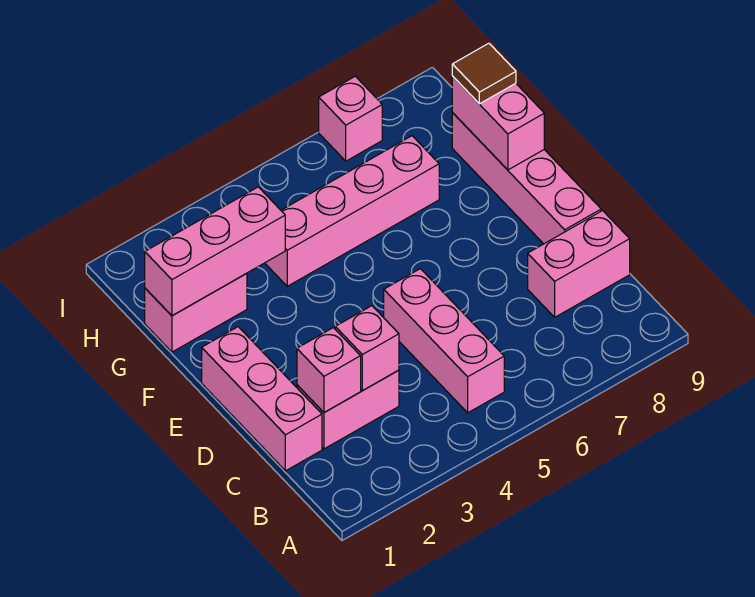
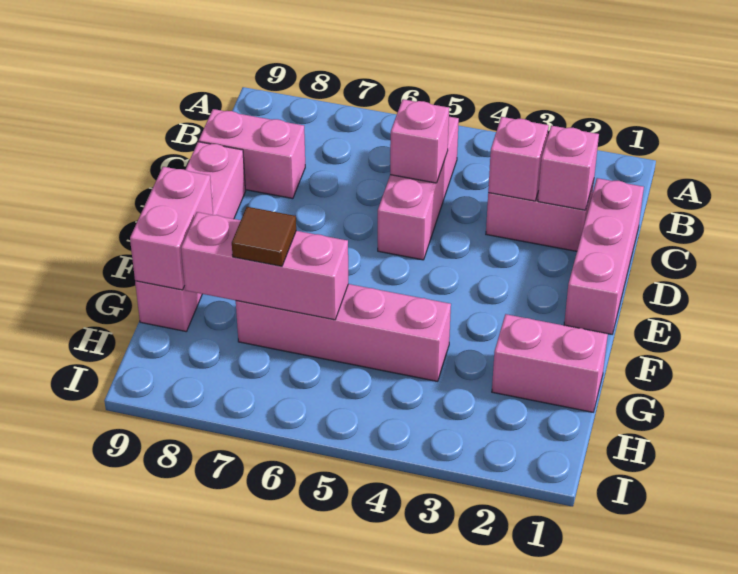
pink brick G1:G3 level 2 -> pink brick G6:G8 level 2
brown tile G9 level 3 -> brown tile G7 level 3
pink brick I7 level 1 -> pink brick C5 level 2

